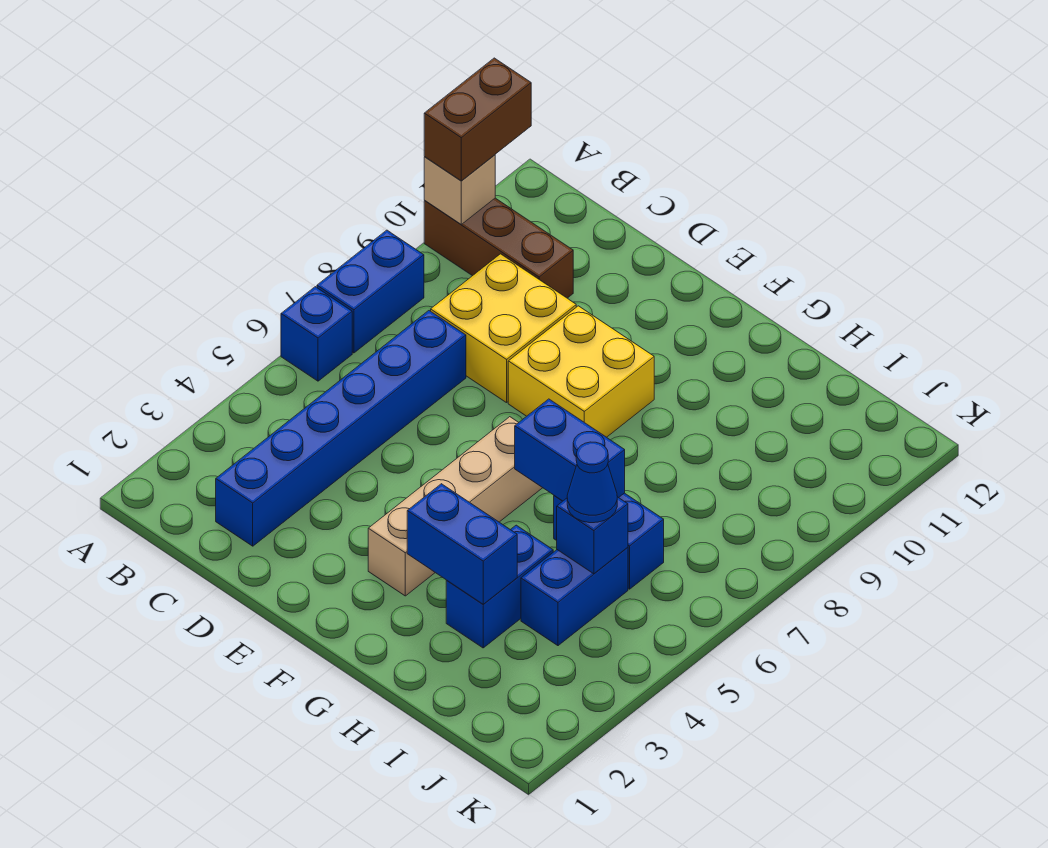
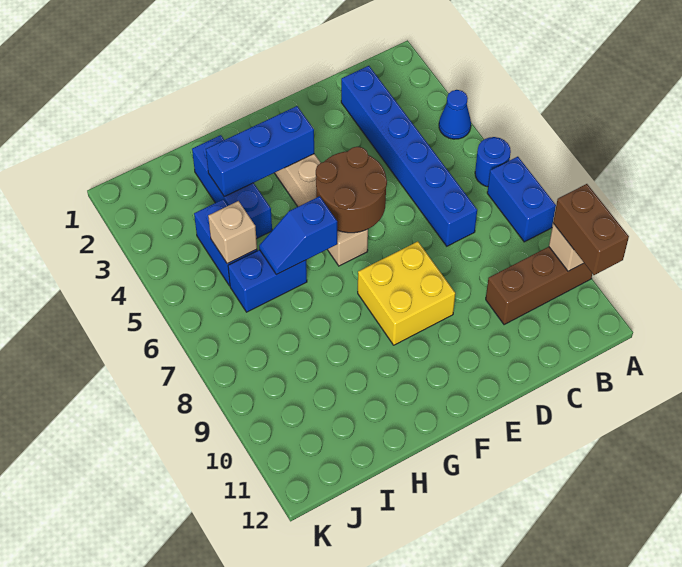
blue brick A6 level 1 -> blue round brick A6 level 1
yellow brick C8:D9 level 1 -> none
none -> brown round brick E5:F6 level 2
blue brick G3:H3 level 2 -> blue brick F3:H3 level 2
blue brick G6:H6 level 2 -> blue slope G6:H6 level 2 top G
blue brick H3:H4 level 1 -> blue brick H2:H4 level 1
blue brick I5 level 2 -> tan brick I5 level 2
blue cone I5 level 3 -> blue cone A4 level 1

